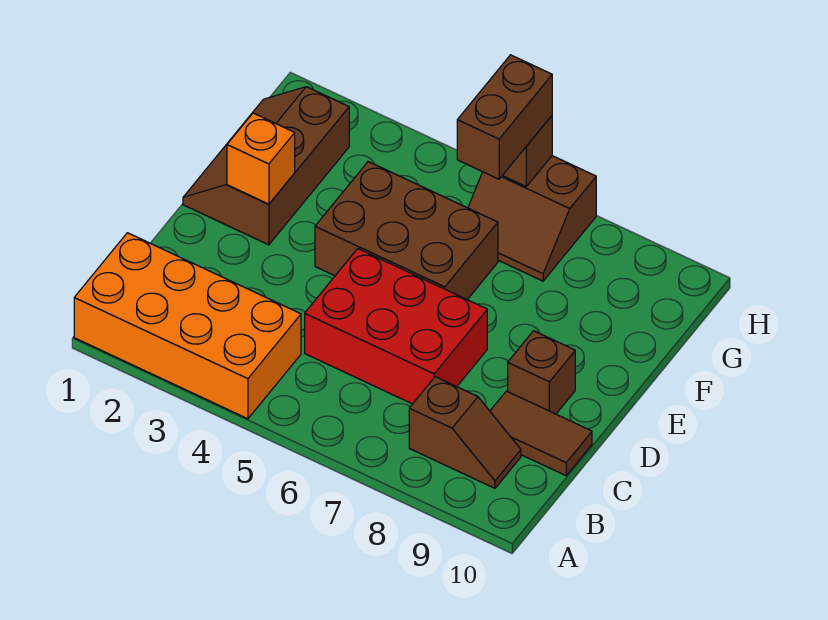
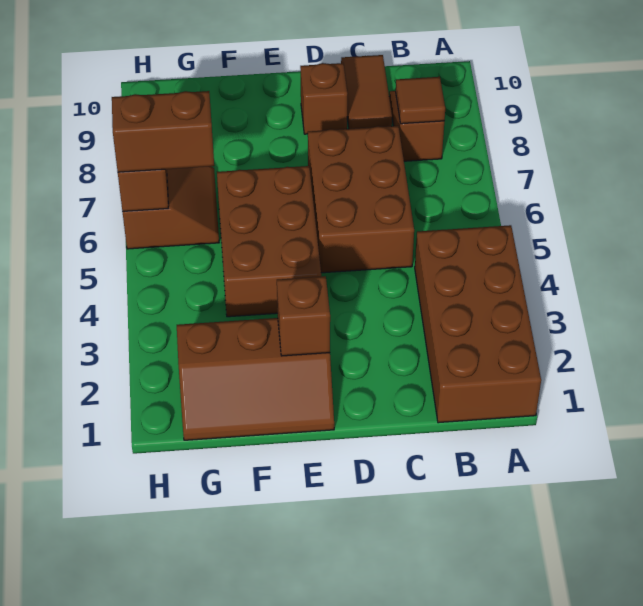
orange brick A1:B4 level 1 -> brown brick A1:B4 level 1
none -> brown tile B8 level 2
red brick C5:D7 level 1 -> brown brick C5:D7 level 1
orange brick E2 level 2 -> brown brick E2 level 2

